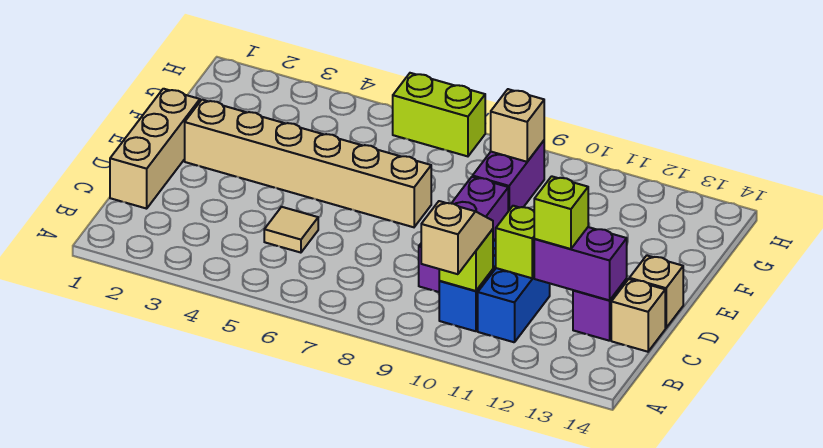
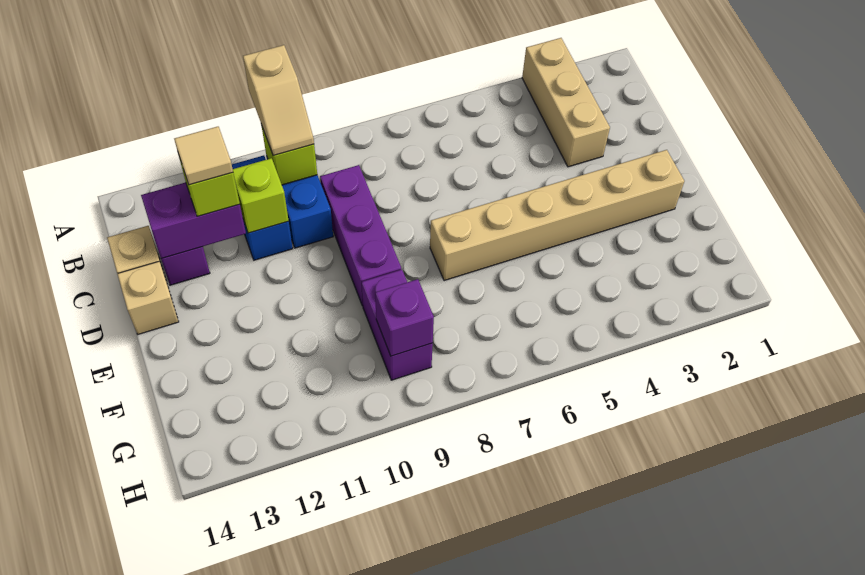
tan brick C1:E1 level 1 -> tan brick A3:C3 level 1
tan tile C5 level 1 -> tan tile C12 level 4
tan brick G9 level 2 -> purple brick G9 level 2
lime brick H6:H7 level 1 -> none

